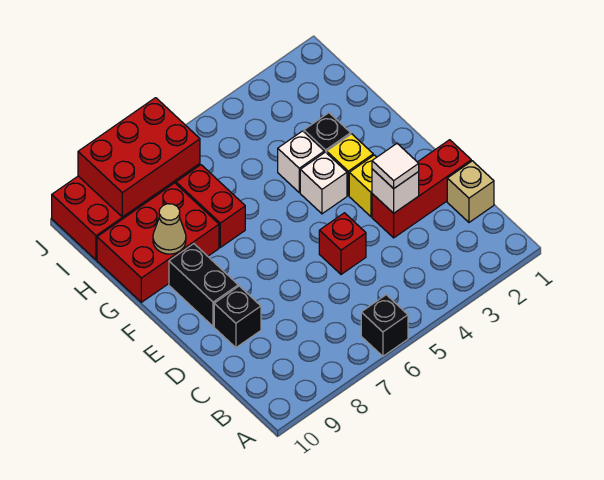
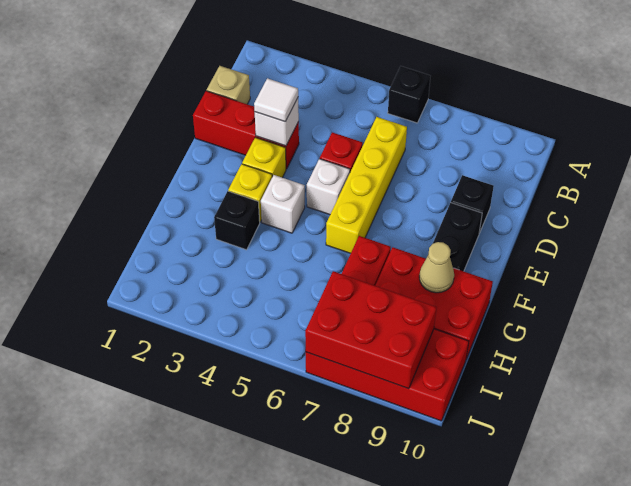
none -> yellow brick C6:F6 level 1
white brick G4 level 1 -> white brick E5 level 1

